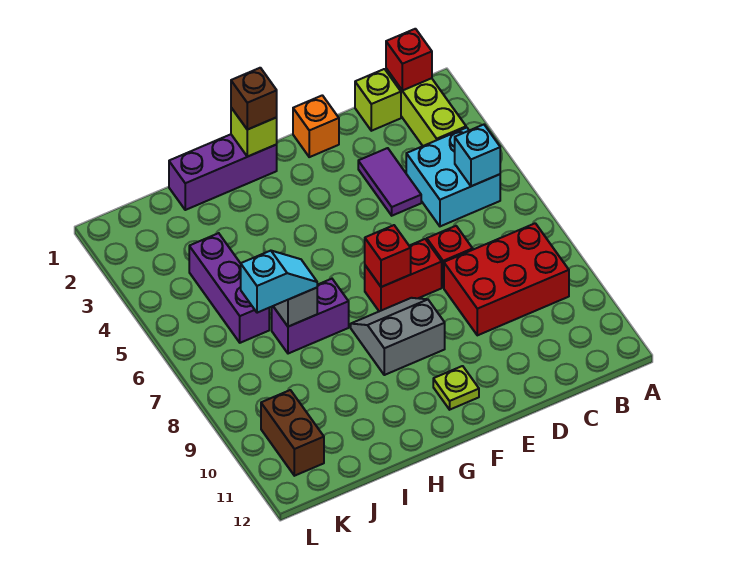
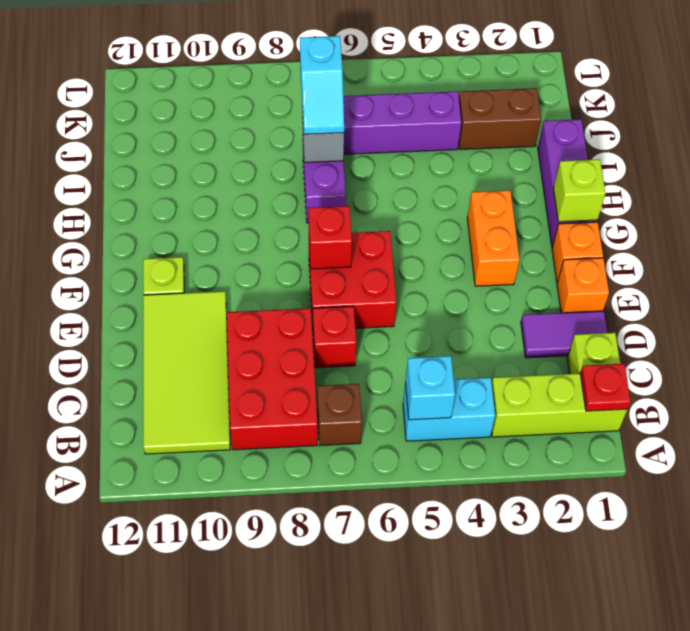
red brick B1 level 2 -> red plate B1 level 2
cyan brick B4:C5 level 1 -> cyan brick B4:B5 level 1
none -> lime tile B10:E11 level 1
purple tile D3:D4 level 1 -> purple tile D1:D2 level 1
red brick E7:F7 level 1 -> red brick E6:F7 level 1
none -> orange brick F1 level 1
none -> orange brick F3:G3 level 1
grey slope F8:G9 level 1 top 9 -> none
brown brick G1 level 3 -> brown brick B7 level 1
brown brick K10:K11 level 1 -> brown brick J2:J3 level 1

